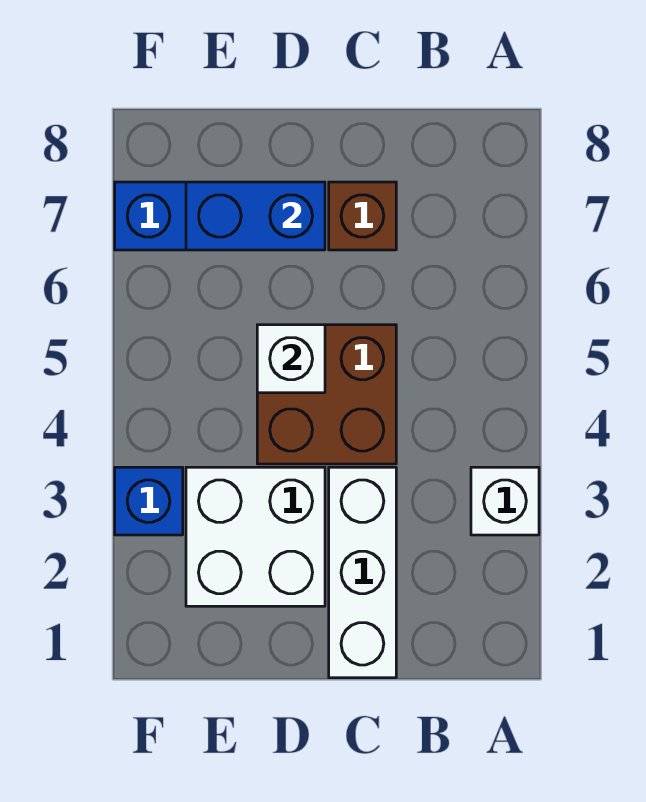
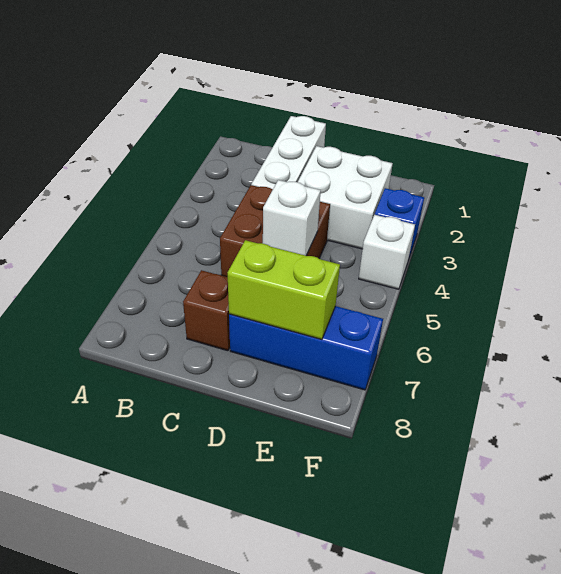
white brick A3 level 1 -> white brick F4 level 1
blue brick D7:E7 level 2 -> lime brick D7:E7 level 2

